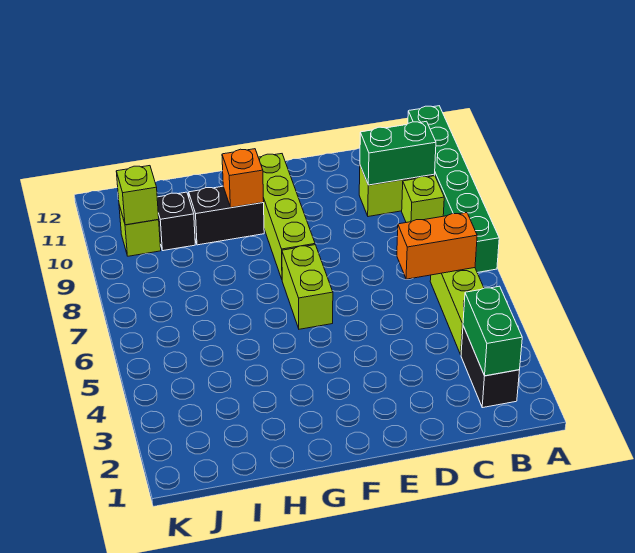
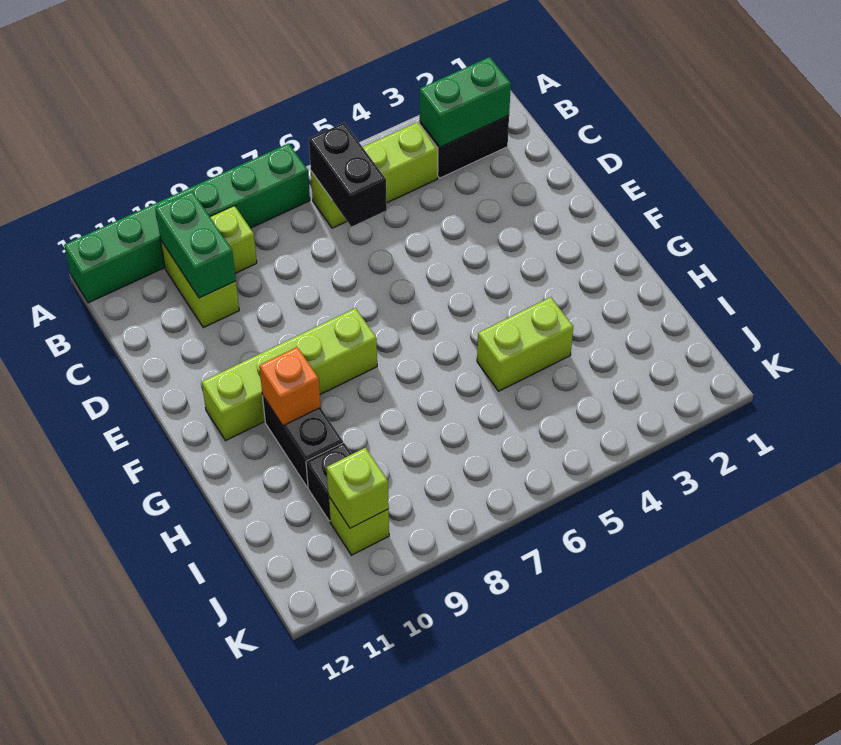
orange brick B6:C6 level 2 -> black brick B6:C6 level 2
lime brick F6:F7 level 1 -> lime brick H4:H5 level 1

